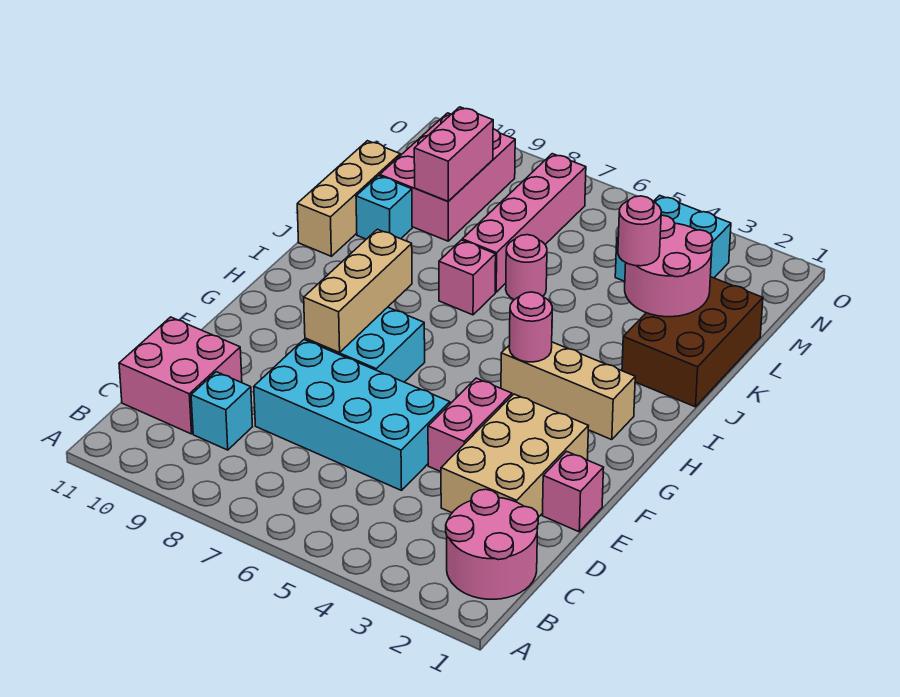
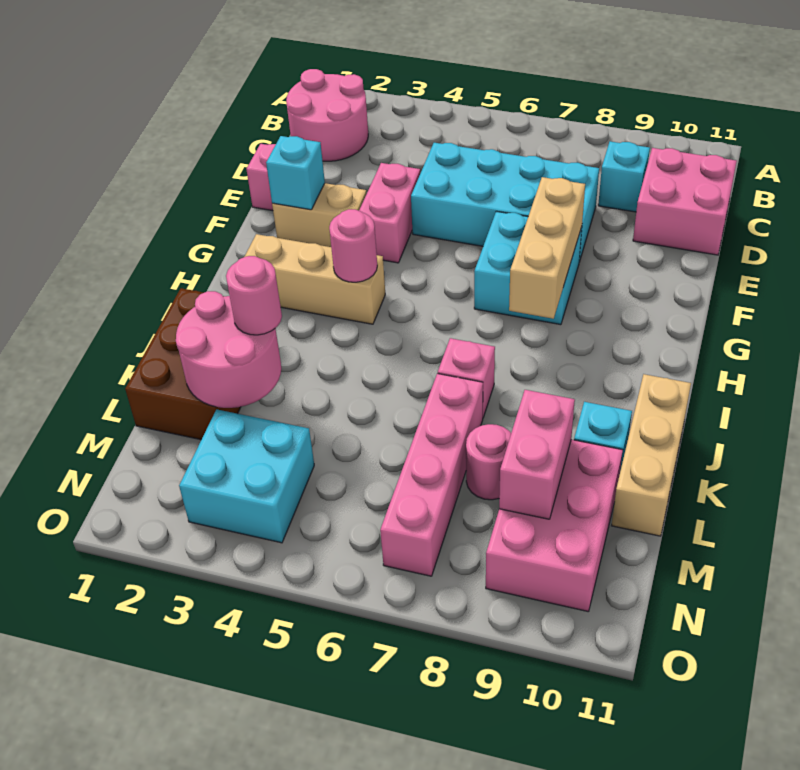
tan brick D2:F3 level 1 -> tan brick F2:F3 level 1
none -> cyan brick F2 level 2
pink round brick K6 level 1 -> pink round brick L8 level 1

